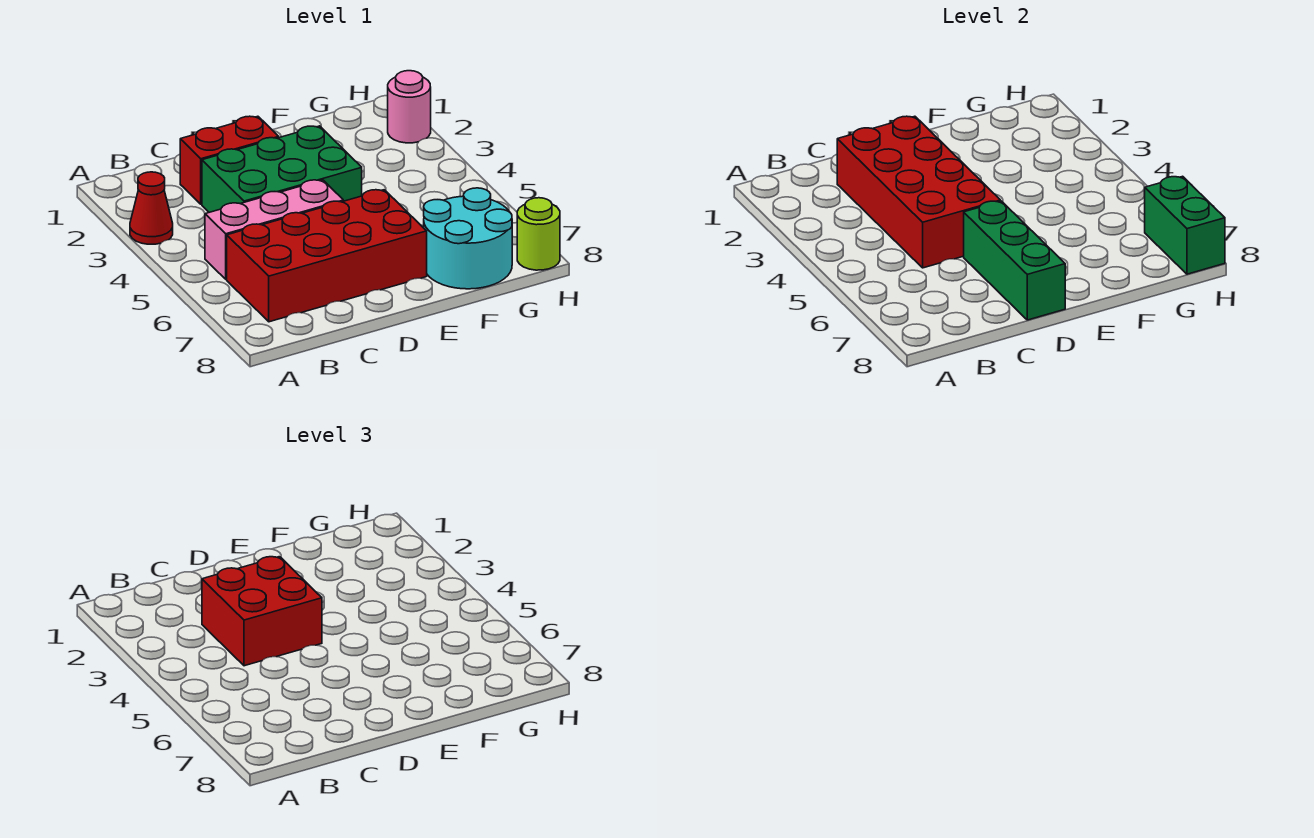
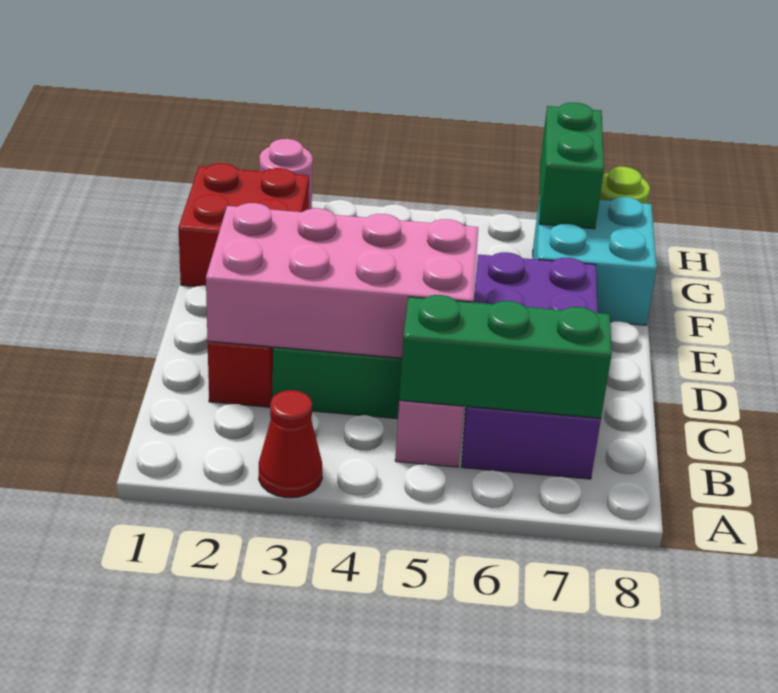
red brick B6:E7 level 1 -> purple brick B6:E7 level 1
red brick C2:D5 level 2 -> pink brick C2:D5 level 2
red brick C3:D4 level 3 -> red brick F1:G2 level 1
green brick D6:D8 level 2 -> green brick B5:B7 level 2
cyan round brick F7:G8 level 1 -> cyan brick F7:G8 level 1
green brick H7:H8 level 2 -> green brick G7:H7 level 2

